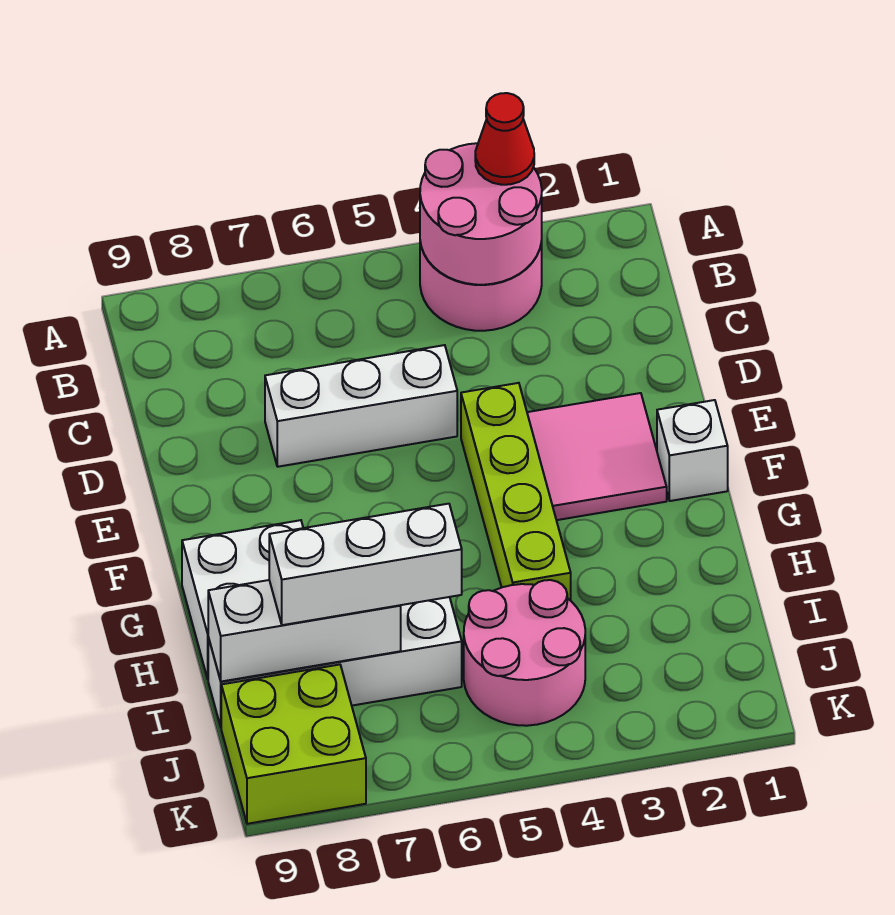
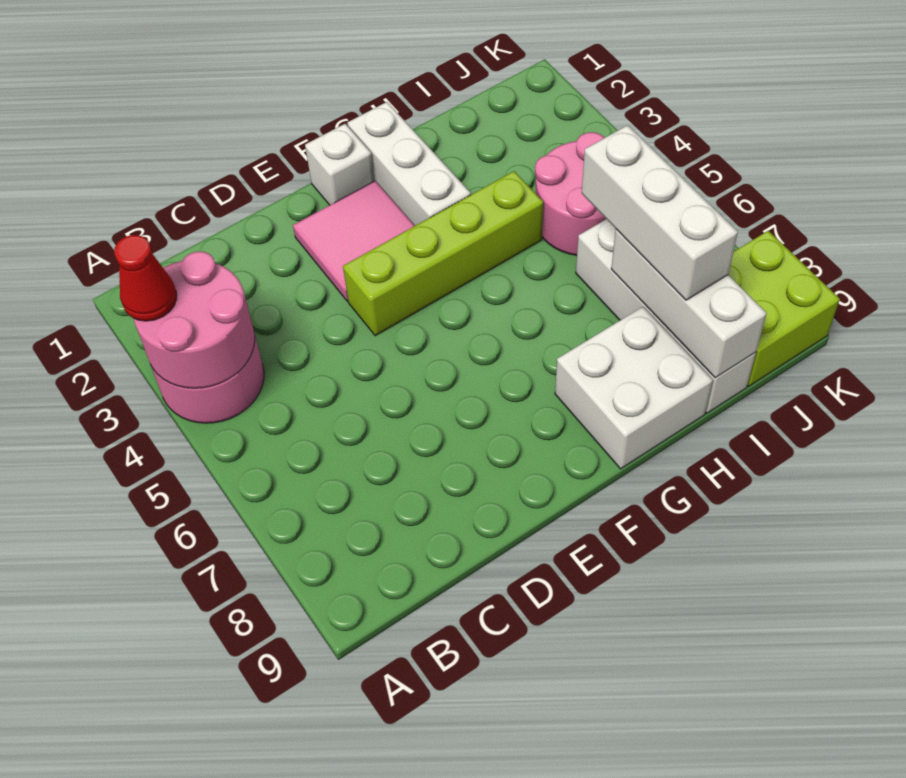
white brick D5:D7 level 1 -> white brick G1:G3 level 1

